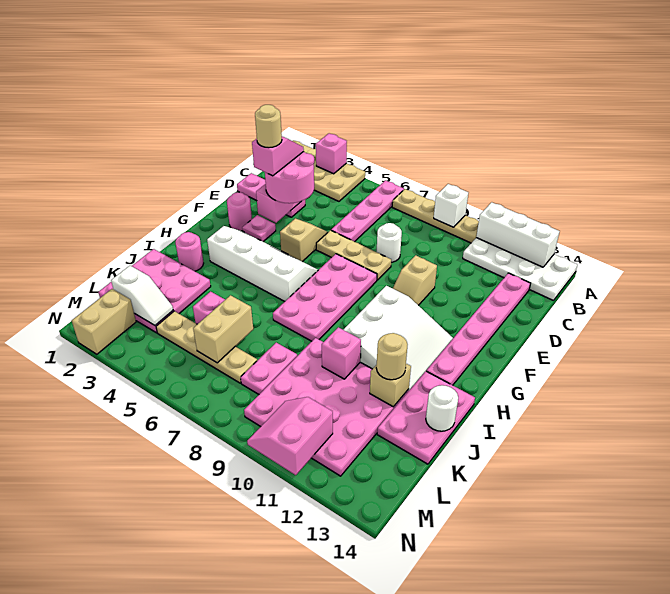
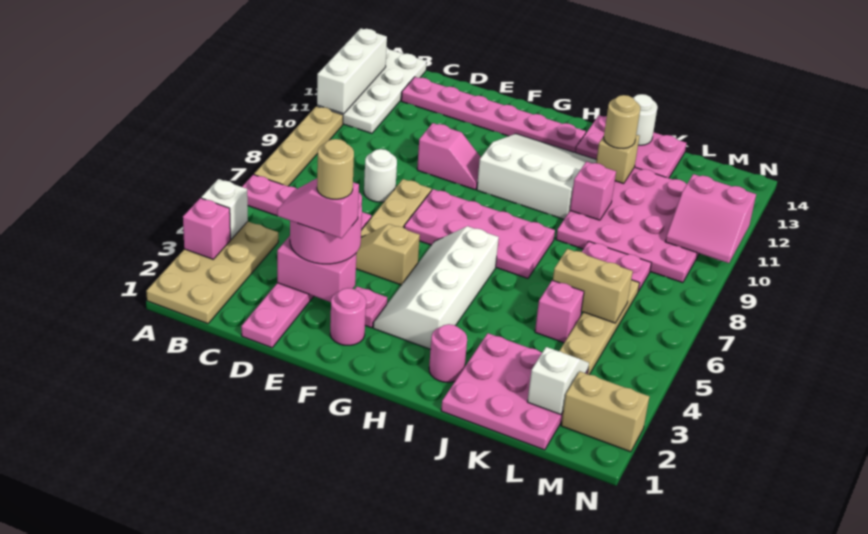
white brick A9 level 2 -> white brick A4 level 2
tan slope E10:F10 level 1 top E -> pink slope E10:F10 level 1 top E

